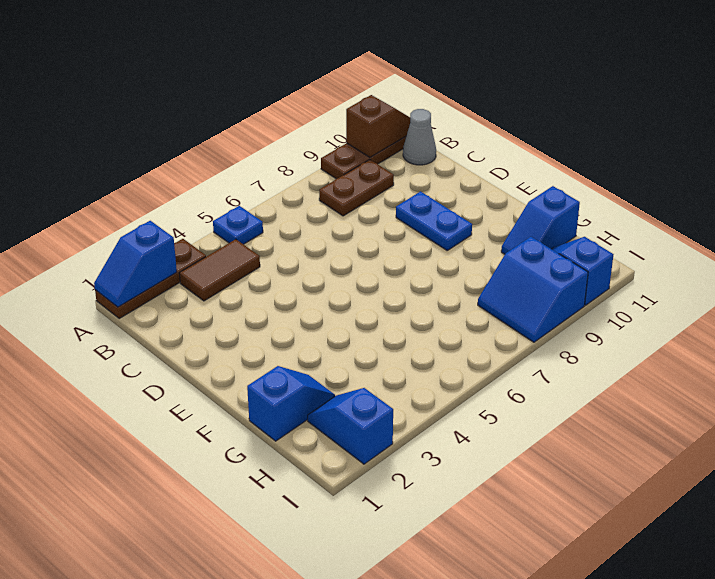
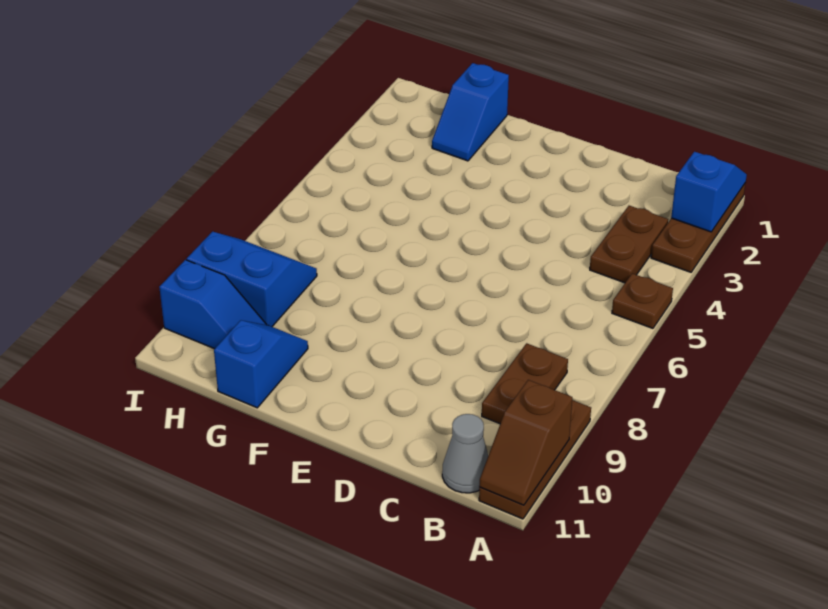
blue plate A5 level 1 -> brown plate A5 level 1
brown tile B3:B4 level 1 -> brown plate B3:B4 level 1
blue plate D9:E9 level 1 -> none
blue slope H2:I2 level 1 top I -> none

